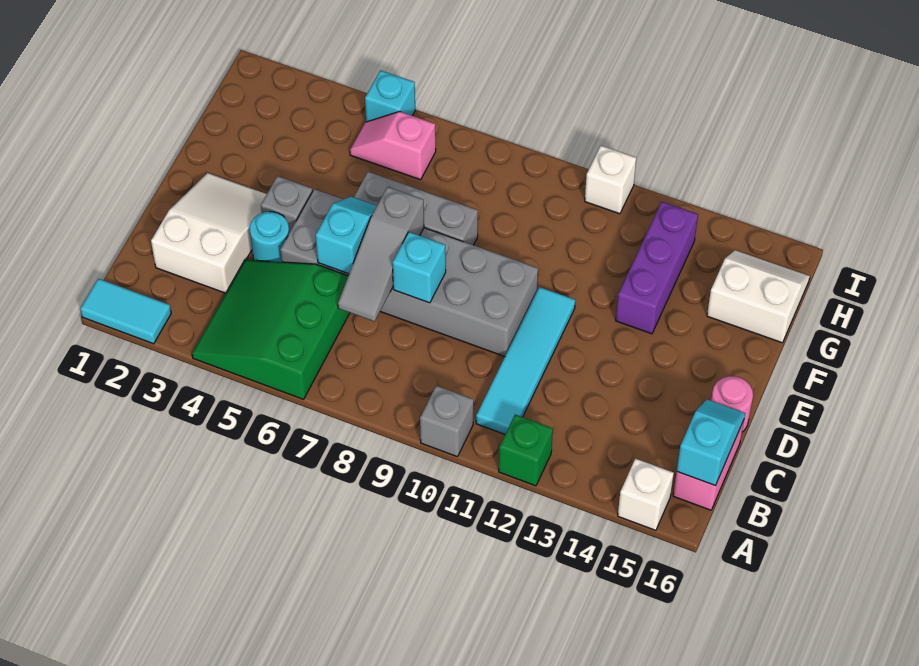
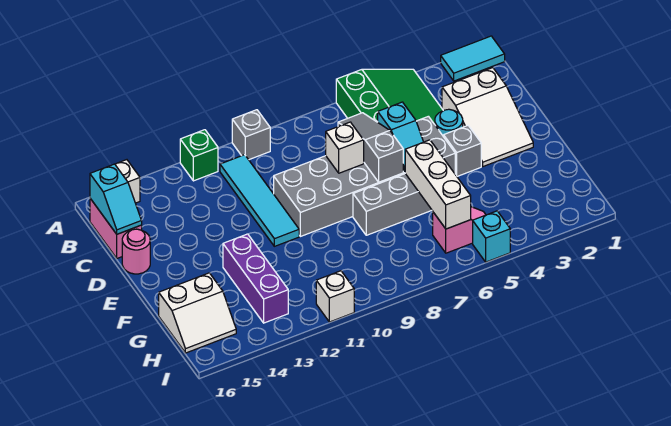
cyan brick D8 level 2 -> white brick D8 level 2
none -> white brick F6:H6 level 2

